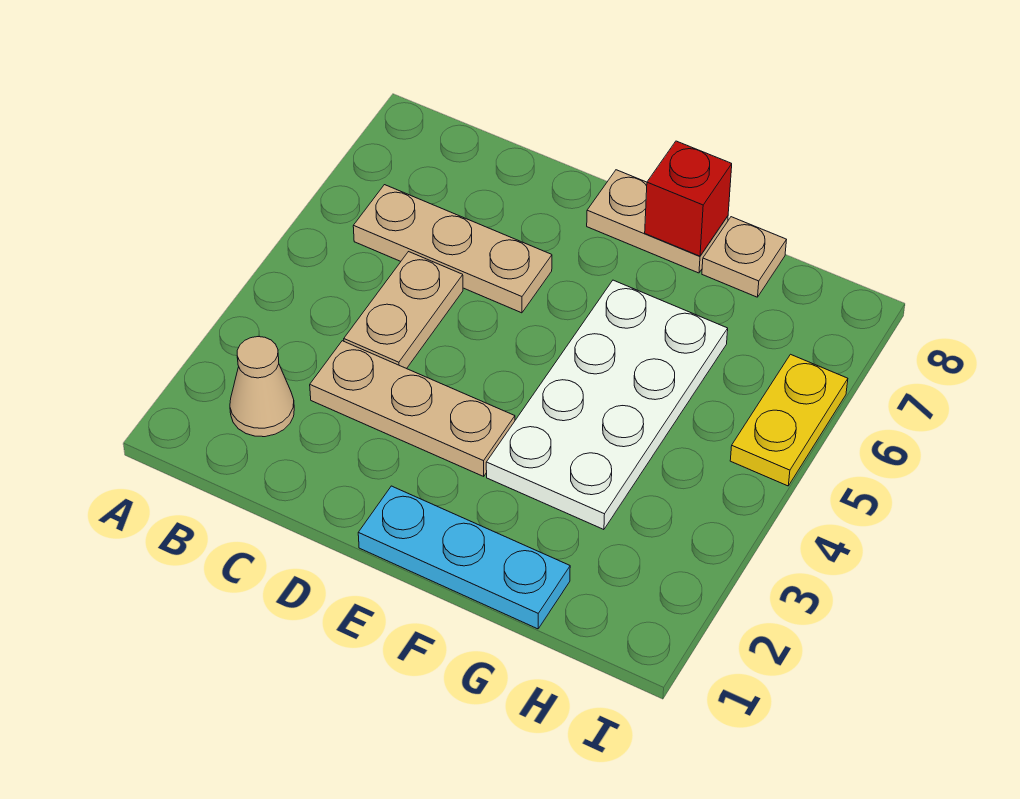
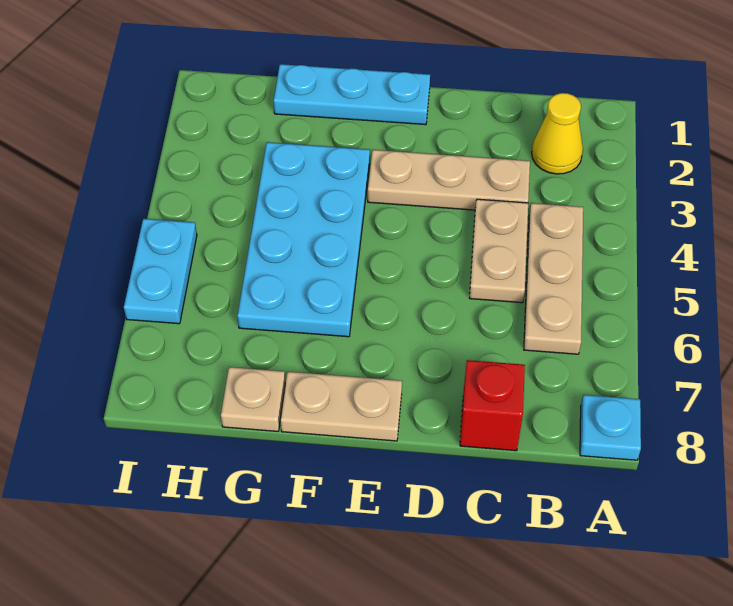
none -> cyan plate A8 level 1
tan cone B2 level 1 -> yellow cone B2 level 1
tan plate B6:D6 level 1 -> tan plate B4:B6 level 1
white plate F3:G6 level 1 -> cyan plate F3:G6 level 1
red brick F8 level 2 -> red brick C8 level 1
yellow plate I5:I6 level 1 -> cyan plate I5:I6 level 1

